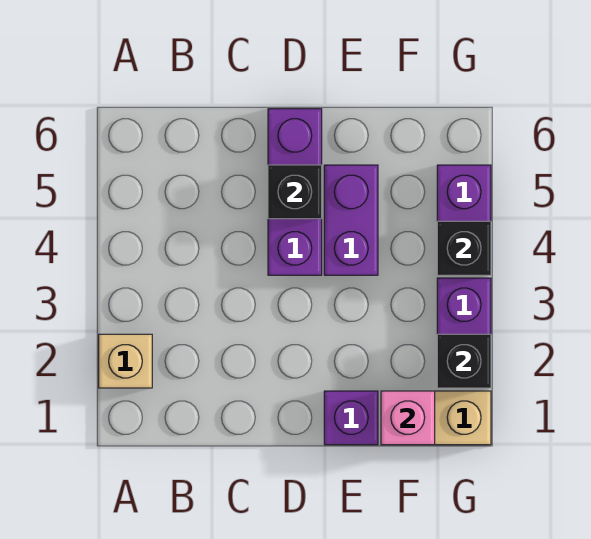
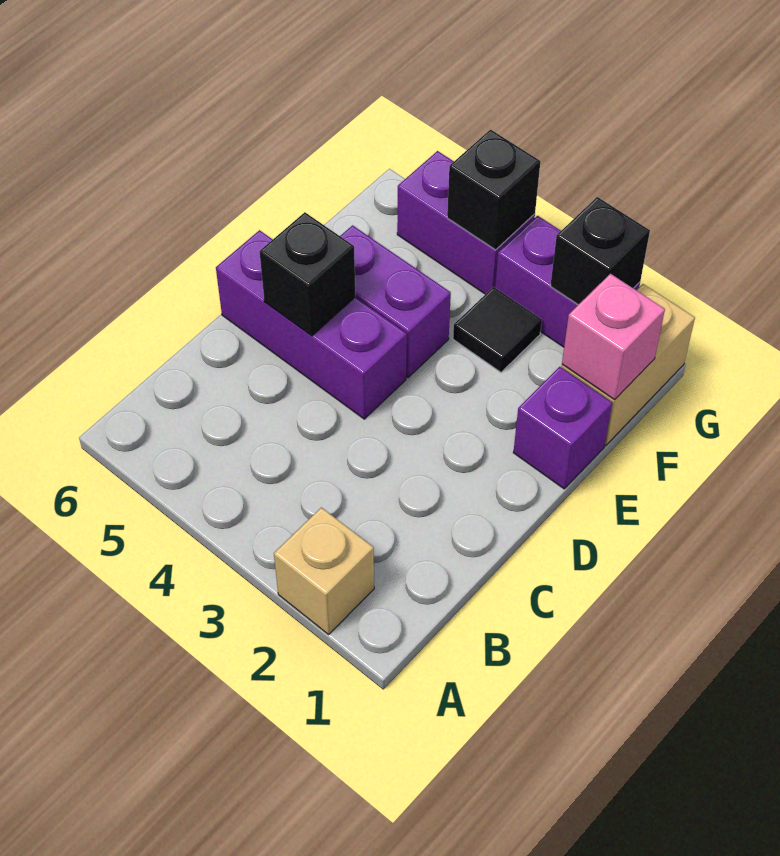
none -> black tile F3 level 1

